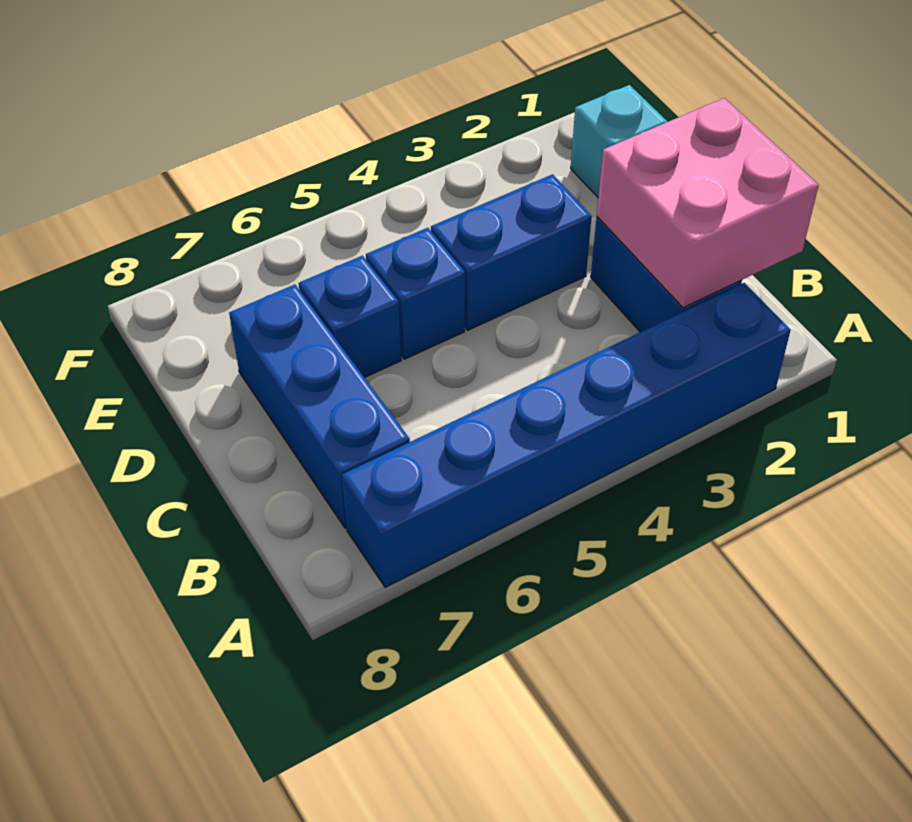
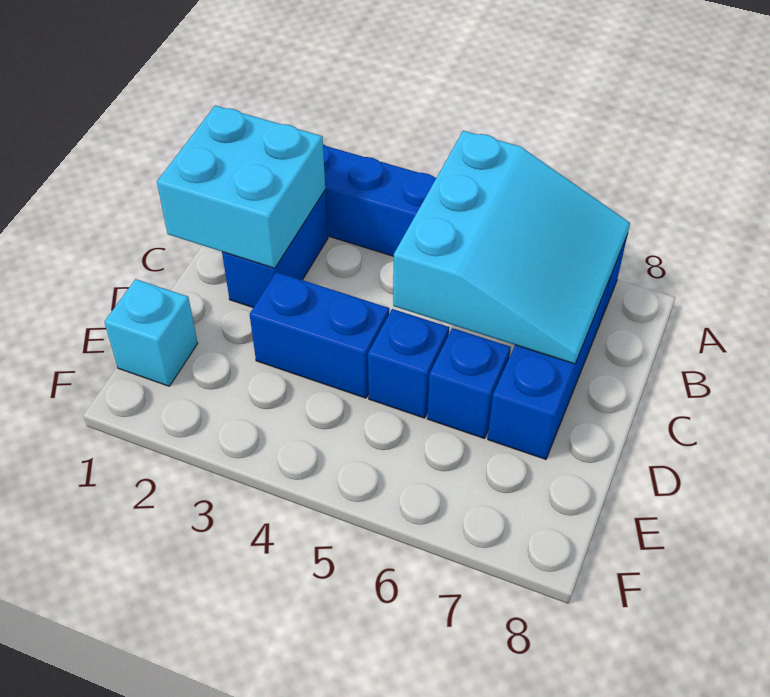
none -> cyan slope A5:C7 level 2 top 5
pink brick B1:C2 level 2 -> cyan brick B1:C2 level 2

